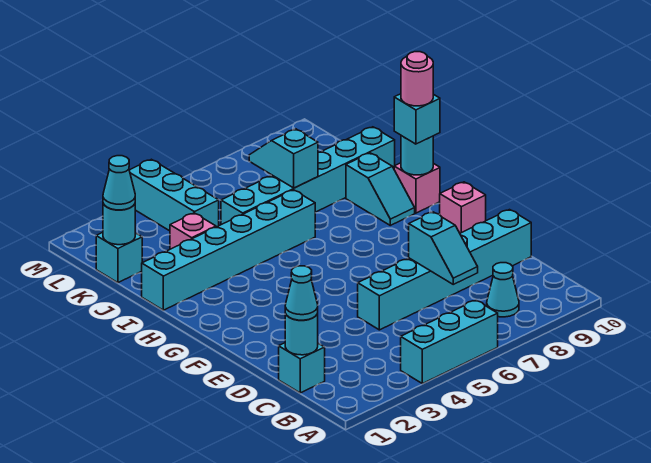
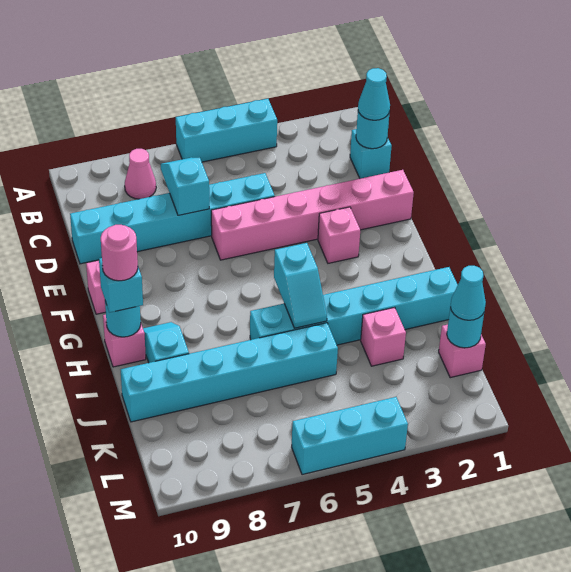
cyan cone B8 level 1 -> pink cone B8 level 1
none -> pink brick E1:E6 level 1
none -> pink brick F3 level 1
cyan slope J7:K7 level 2 top J -> cyan slope H5:I5 level 2 top H
cyan brick K1 level 1 -> pink brick K1 level 1
cyan brick K4:M4 level 1 -> cyan brick M4:M6 level 1

